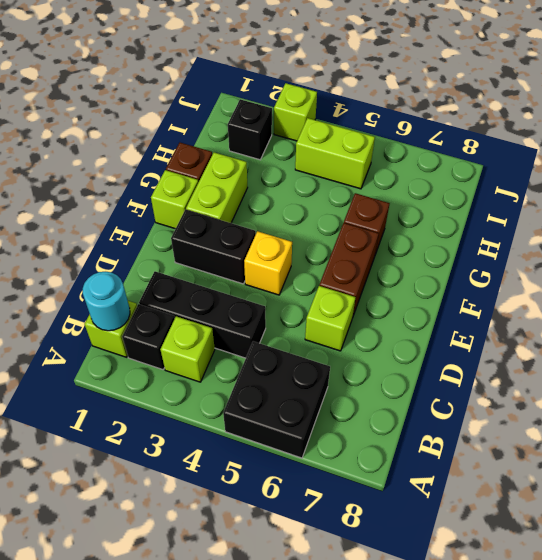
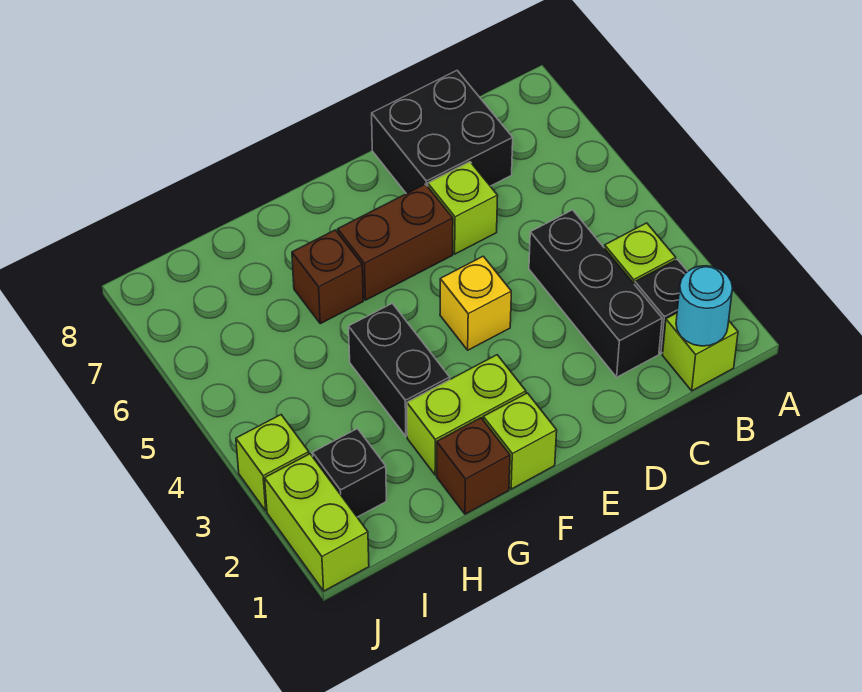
black brick A5:B6 level 1 -> black brick C7:D8 level 1
black brick E2:E3 level 1 -> black brick G3:G4 level 1
lime brick I4:I5 level 1 -> lime brick J1:J2 level 1

